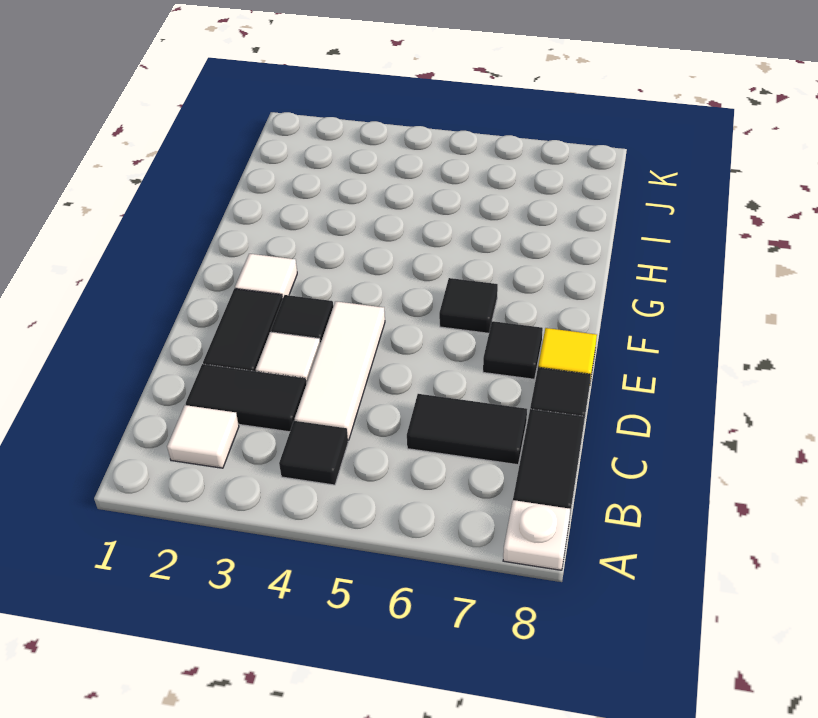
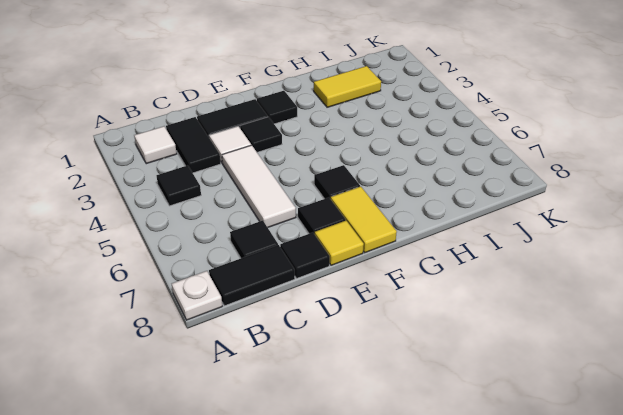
white tile C4:E4 level 1 -> white tile D4:D6 level 1
black tile C6:C7 level 1 -> black tile C7 level 1
white tile F2 level 1 -> black tile F2 level 1
none -> yellow tile F7:F8 level 1
none -> yellow tile H2:I2 level 1

